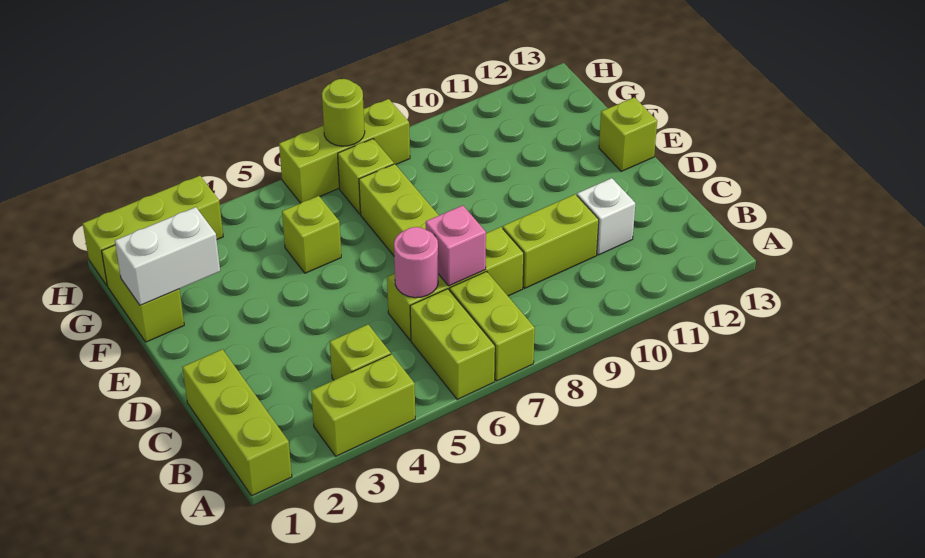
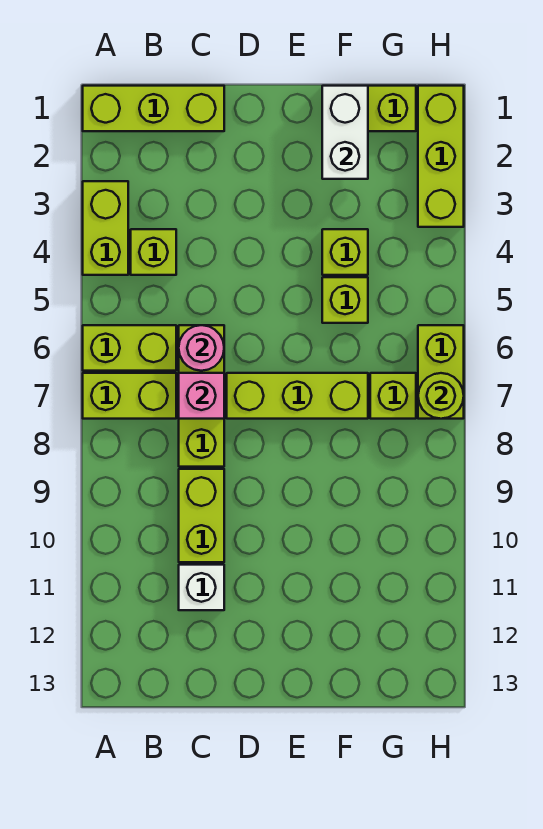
lime brick E13 level 1 -> lime brick F4 level 1
lime brick H6:H8 level 1 -> lime brick H6:H7 level 1

